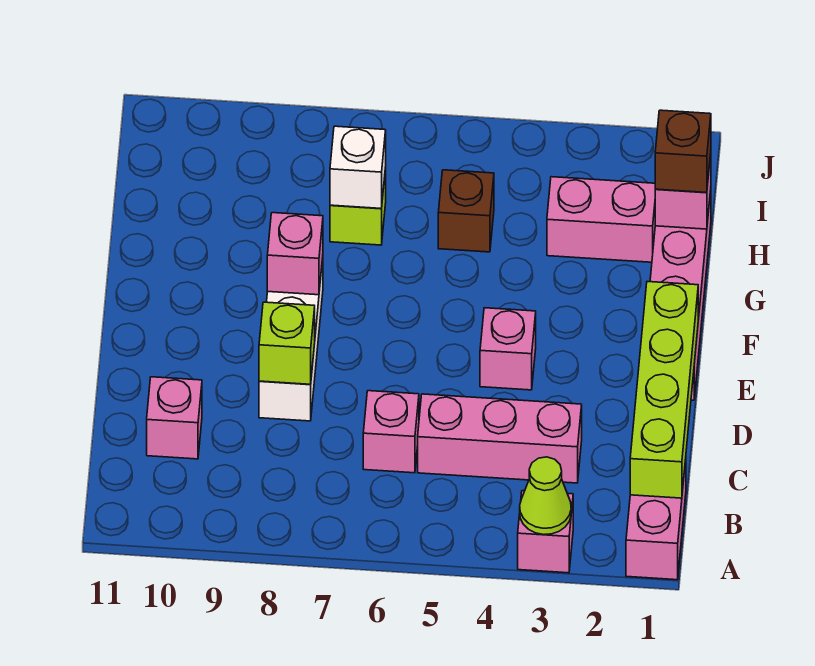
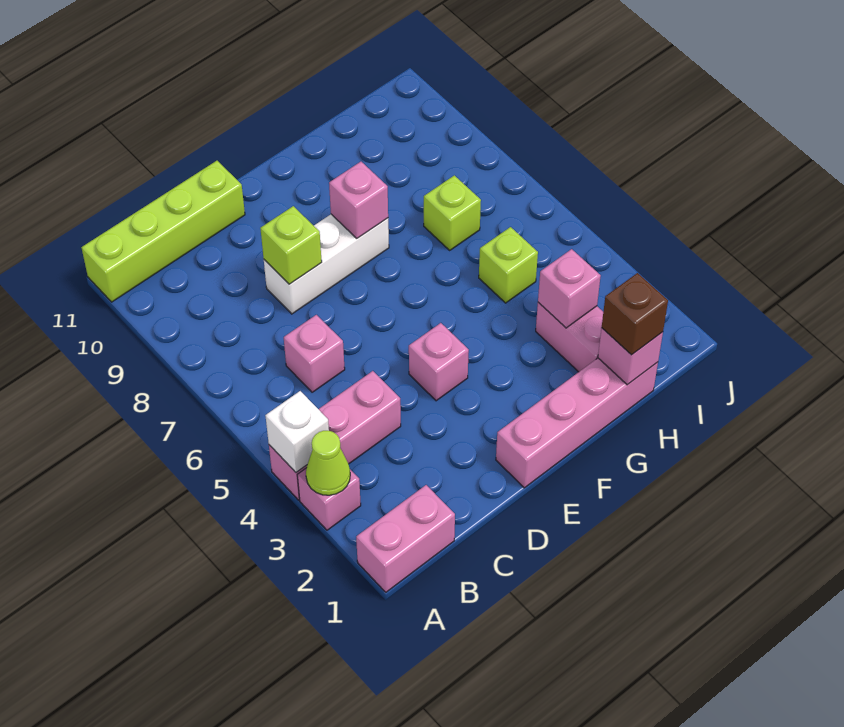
lime brick B1:E1 level 2 -> lime brick A11:D11 level 1
pink brick C3:C5 level 1 -> pink brick A4:C4 level 1
pink brick C10 level 1 -> pink brick H3 level 2
brown brick H5 level 1 -> lime brick H5 level 1
white brick H7 level 2 -> white brick A4 level 2

